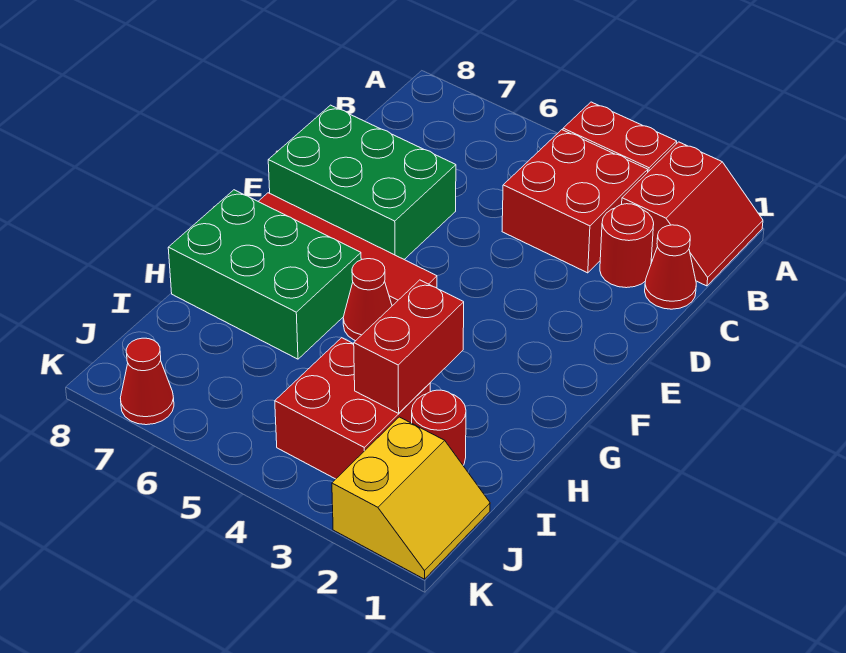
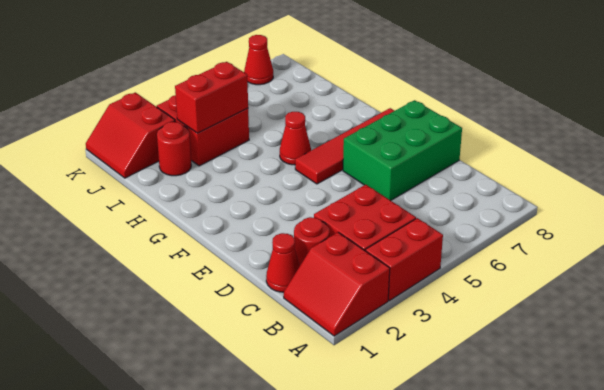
green brick G6:H8 level 1 -> none
red brick H3:I3 level 2 -> red brick I3:I4 level 2
yellow slope J1:K2 level 1 top 2 -> red slope J1:K2 level 1 top 2

